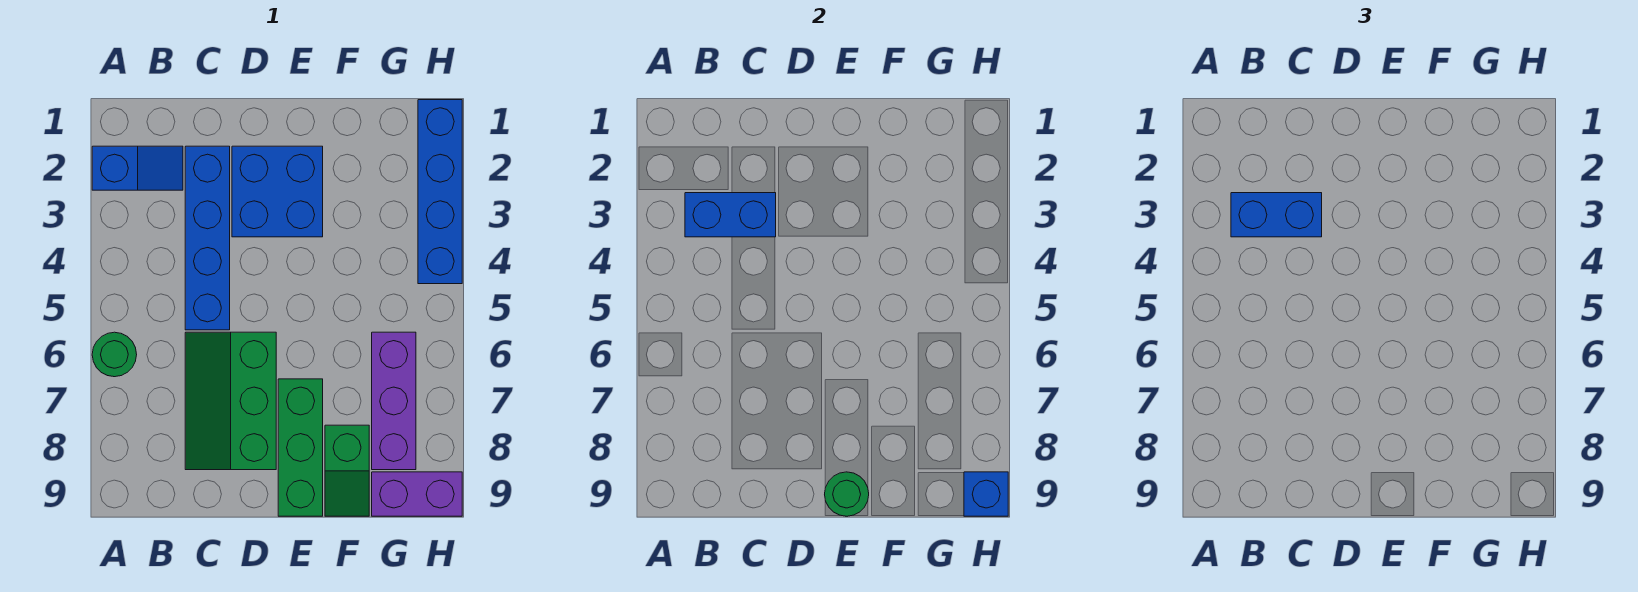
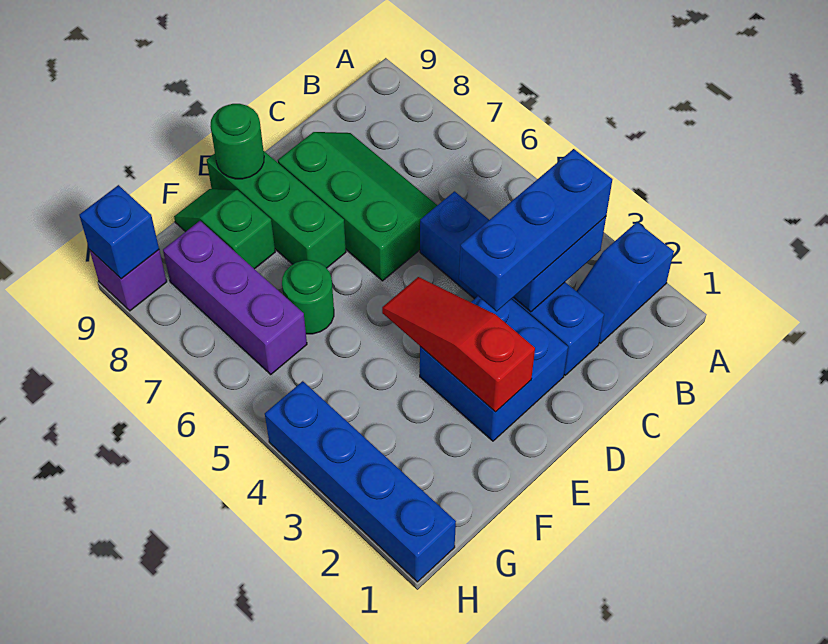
green round brick A6 level 1 -> green round brick F6 level 1
blue brick B3:C3 level 3 -> blue brick B3:D3 level 3
none -> red slope E2:E4 level 2 top 2
purple brick G9:H9 level 1 -> purple brick H9 level 1

